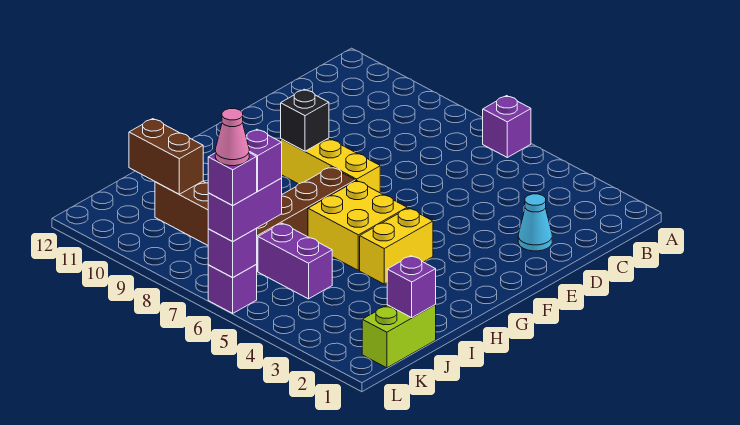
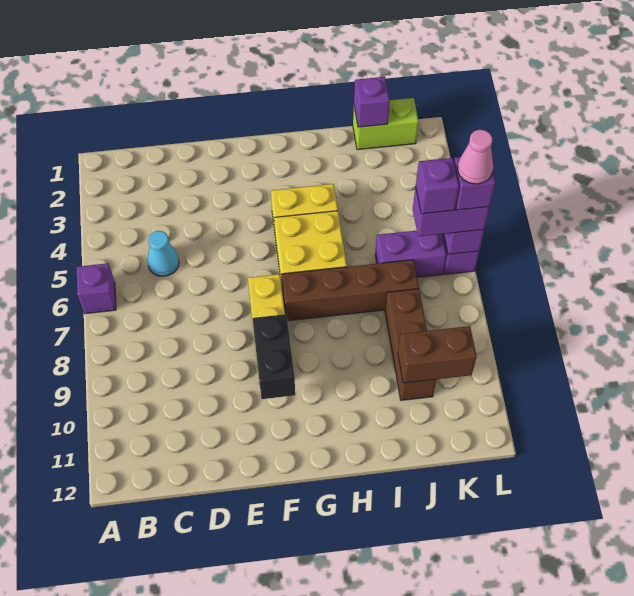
cyan cone D2 level 1 -> cyan cone C5 level 1
black brick F9 level 2 -> black brick F9:F10 level 2
purple brick J5:J6 level 1 -> purple brick J6:K6 level 1
brown brick J10:J11 level 2 -> brown brick J10:K10 level 2

